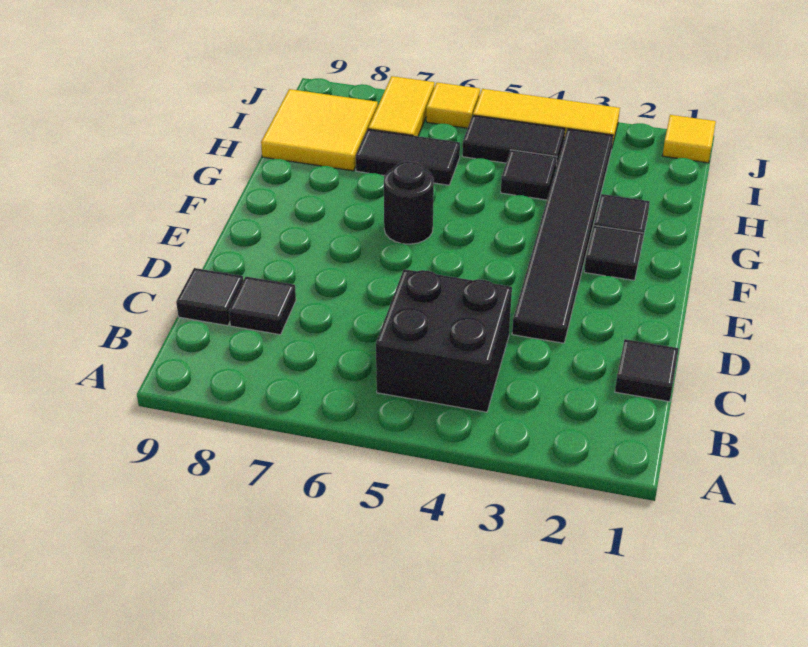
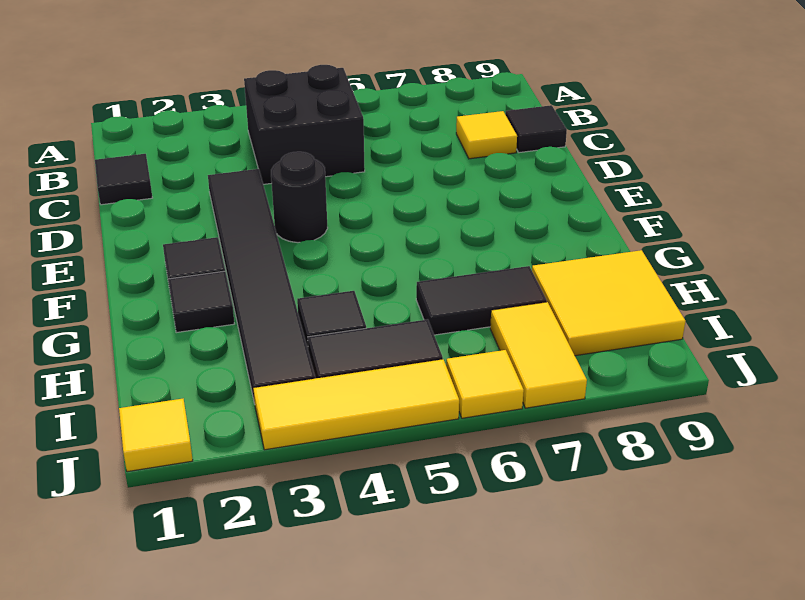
black tile C8 level 1 -> yellow tile C8 level 1
black round brick F6 level 1 -> black round brick E4 level 1

